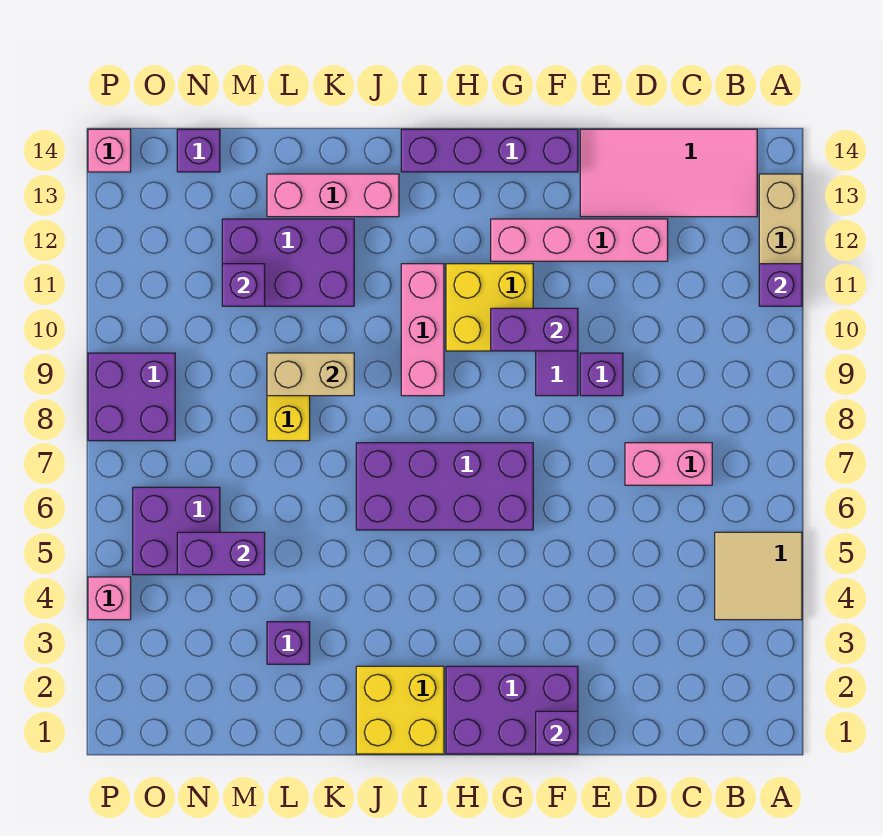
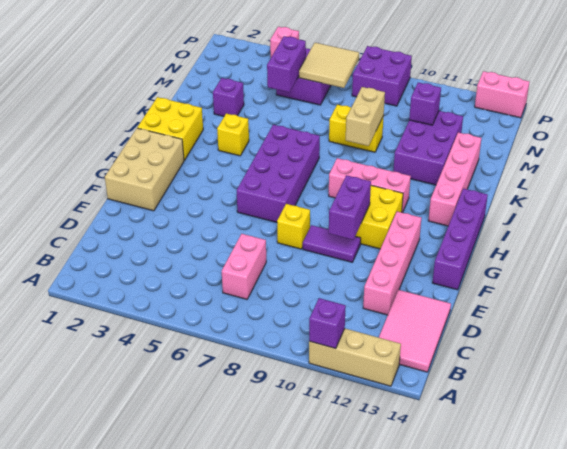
tan tile A4:B5 level 1 -> tan tile N6:O7 level 2
pink tile B13:E14 level 1 -> pink tile B13:D14 level 1
purple brick E9 level 1 -> none
purple brick F1:H2 level 1 -> tan brick F1:H2 level 1
purple brick F1 level 2 -> none
none -> yellow brick F8 level 1
none -> yellow brick J4 level 1
pink brick J13:L13 level 1 -> pink brick I13:L13 level 1
purple brick N14 level 1 -> none
pink brick P14 level 1 -> pink brick P13:P14 level 1

